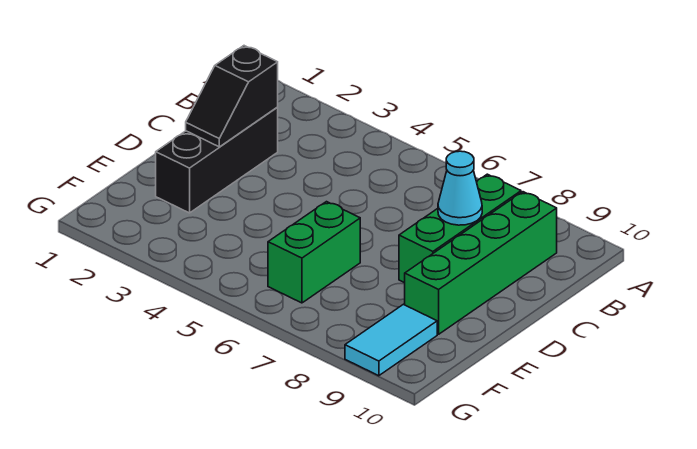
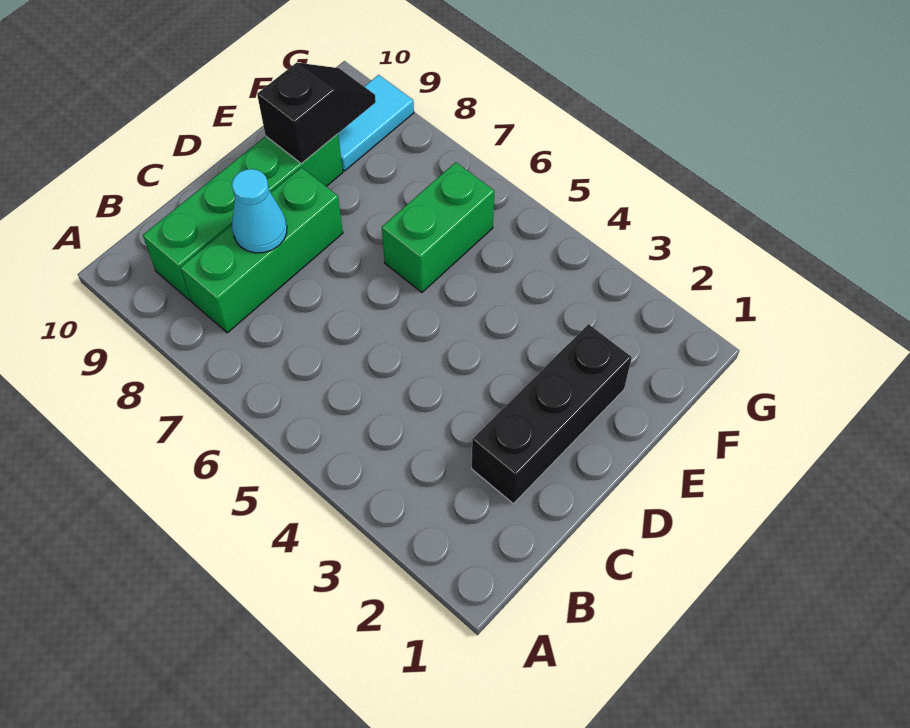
black slope C2:D2 level 2 top C -> black slope E9:F9 level 2 top E

